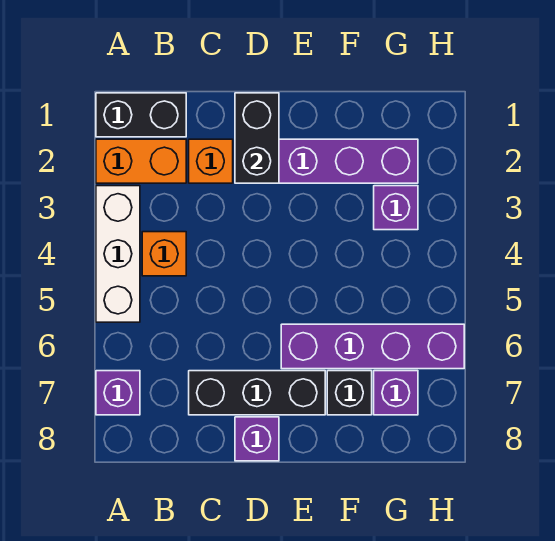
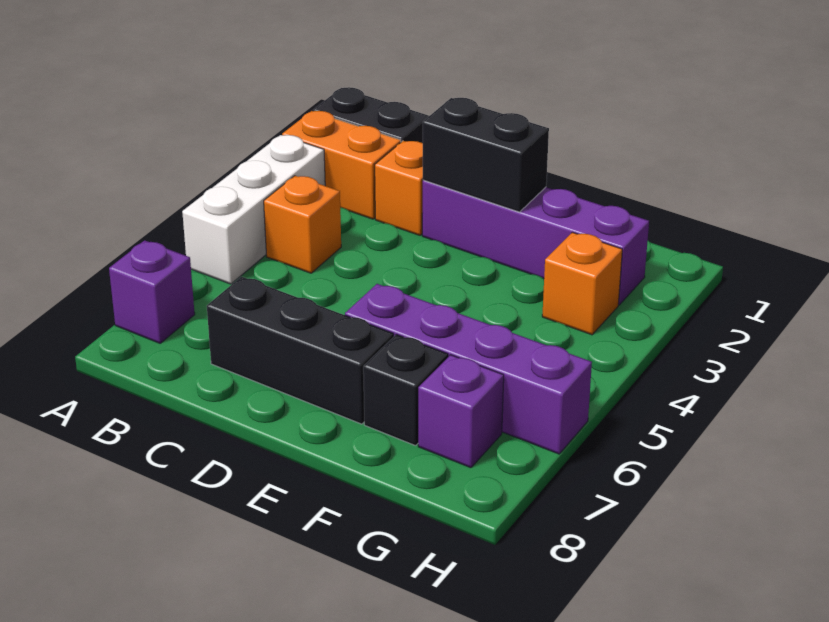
black brick D1:D2 level 2 -> black brick D2:E2 level 2
purple brick D8 level 1 -> none
purple brick G3 level 1 -> orange brick G3 level 1

